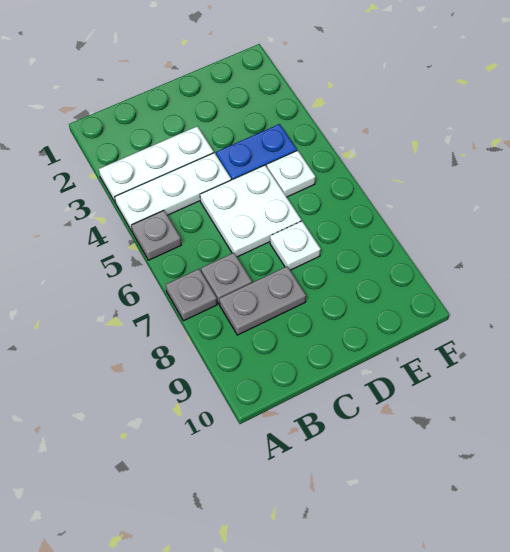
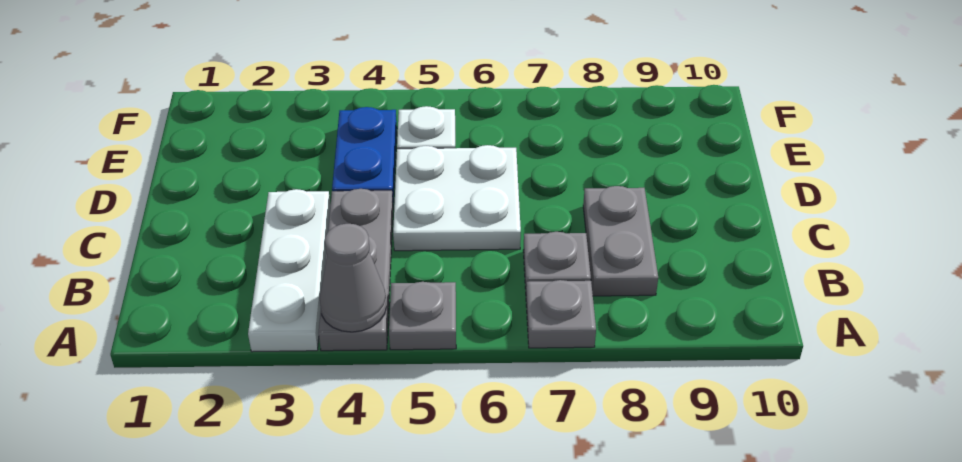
white plate A4:C4 level 1 -> grey plate A4:C4 level 1
none -> grey cone A4 level 2
white plate D7 level 1 -> none

